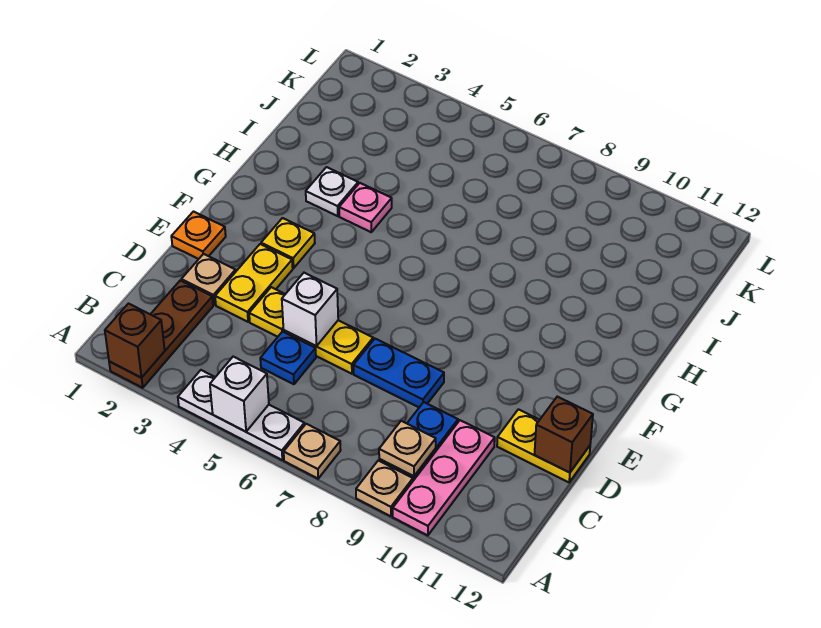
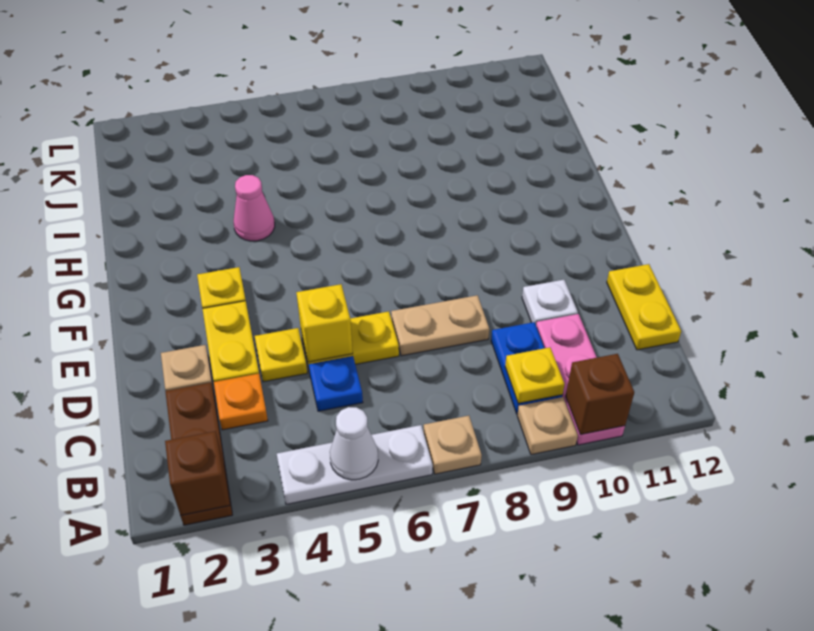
white brick A5 level 2 -> white cone A5 level 2
tan plate B9 level 2 -> yellow plate B9 level 2
white brick D5 level 2 -> yellow brick D5 level 2
blue plate D7:D8 level 1 -> tan plate D7:D8 level 1
yellow plate D11:D12 level 1 -> yellow plate C12:D12 level 1
brown brick D12 level 2 -> brown brick A10 level 2
orange plate E1 level 1 -> orange plate C3 level 1
white plate H3 level 1 -> white plate D10 level 1
pink plate H4 level 1 -> pink cone H4 level 1

